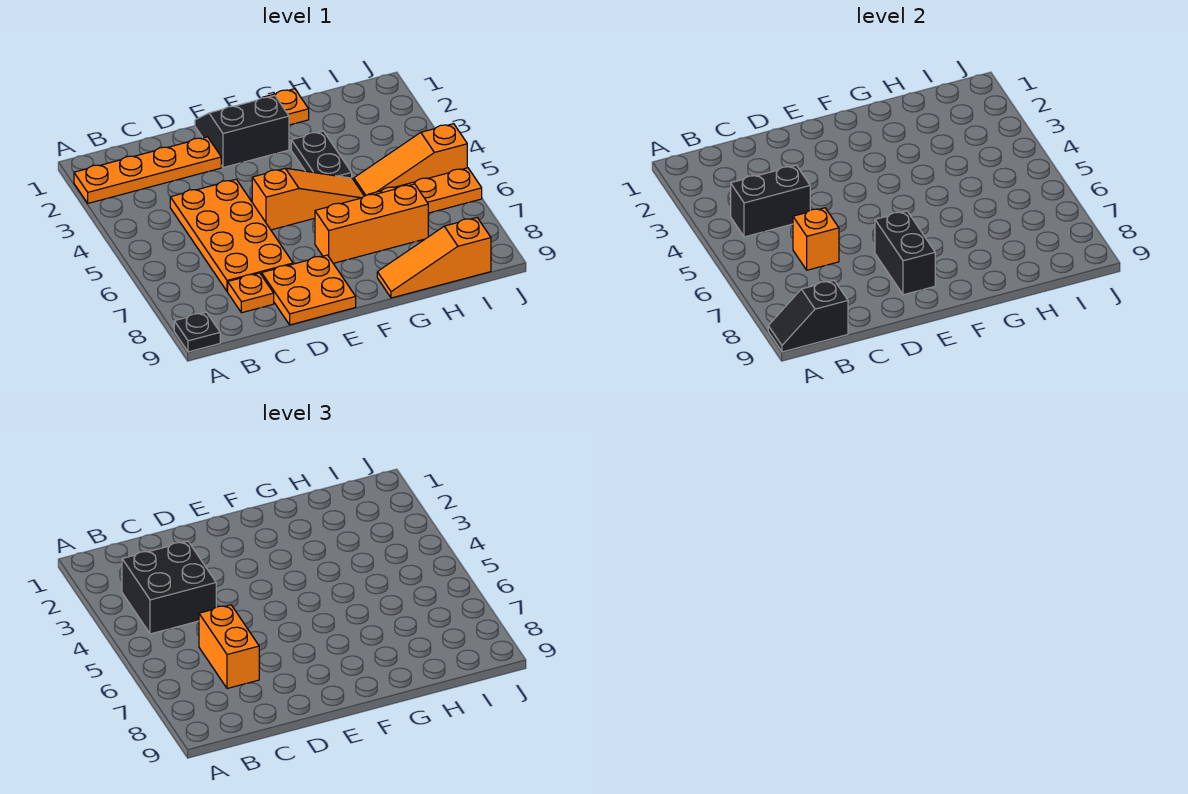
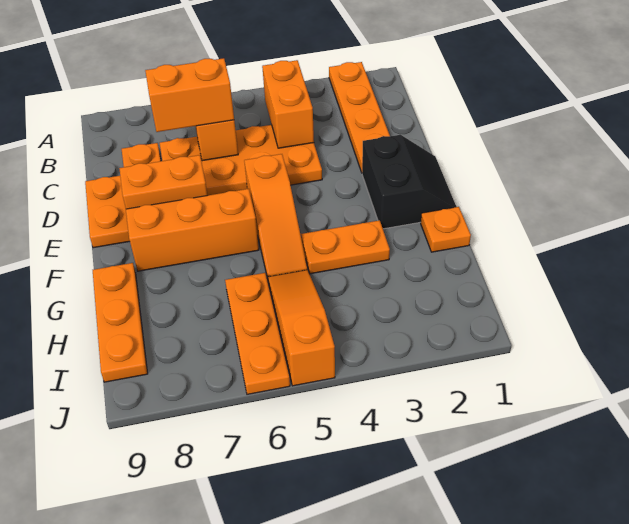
black plate A9 level 1 -> none
black slope A9:B9 level 2 top B -> none
black brick B3:C4 level 3 -> none
black brick B4:C4 level 2 -> orange brick B4:C4 level 2
black brick E7:E8 level 2 -> orange brick E7:E8 level 2
orange brick F7:H7 level 1 -> orange brick F6:F8 level 1
black plate G3:G4 level 1 -> orange plate G3:G4 level 1
orange slope G9:I9 level 1 top I -> orange plate G9:I9 level 1

